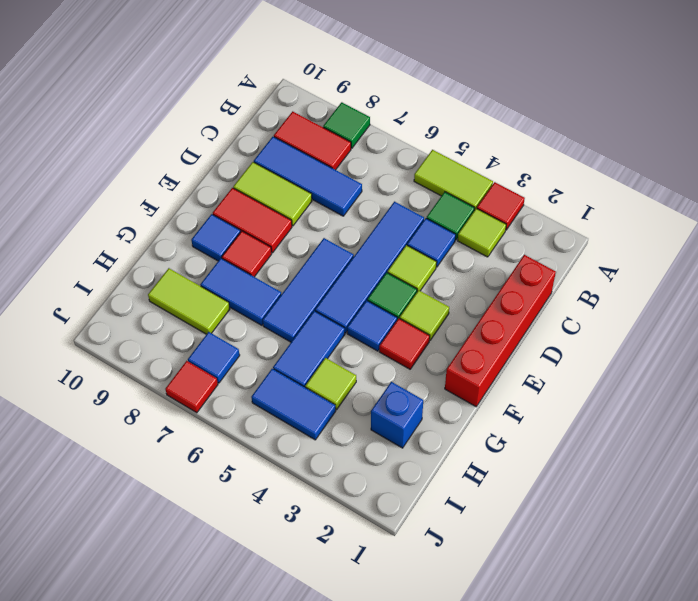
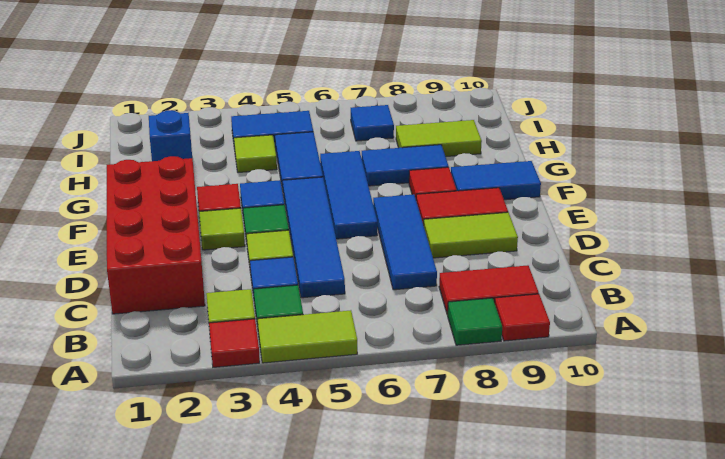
red brick C1:F1 level 1 -> red brick C1:F2 level 1
blue tile C7:C9 level 1 -> blue tile C7:E7 level 1
blue tile F9 level 1 -> blue tile F9:F10 level 1
red tile J7 level 1 -> red tile A9 level 1

